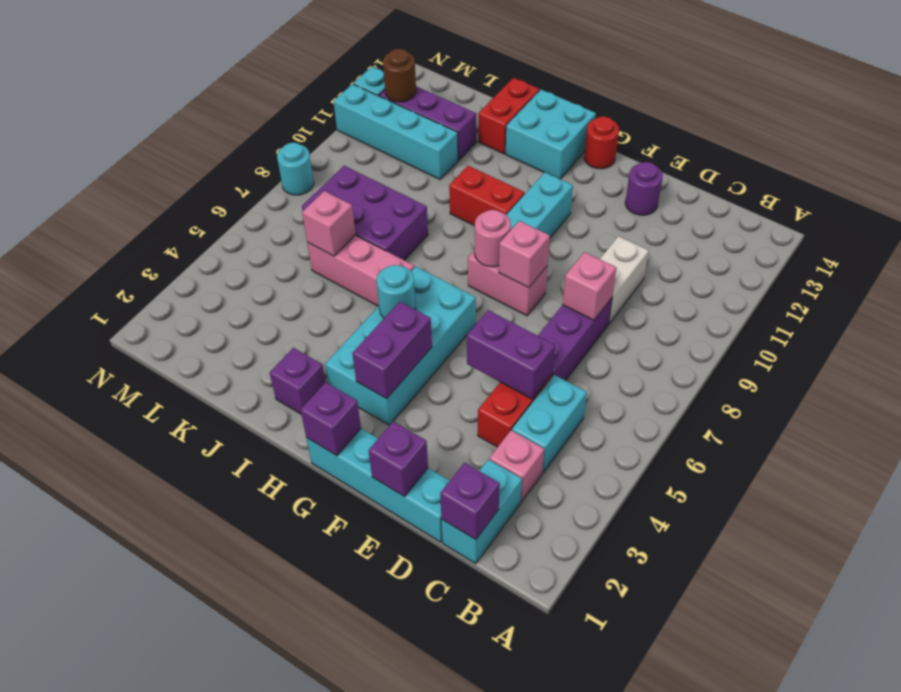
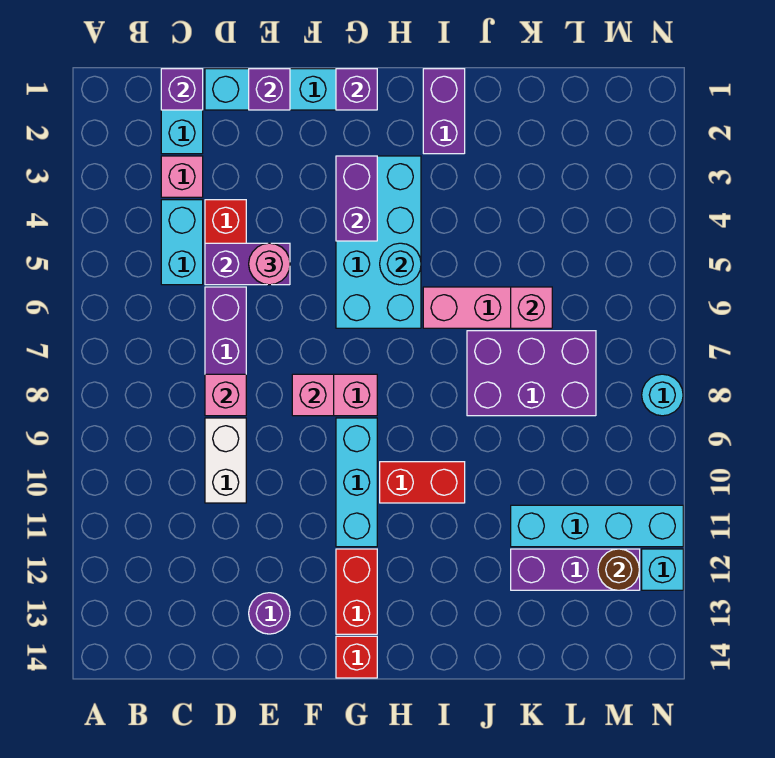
pink round brick G8 level 2 -> pink round brick E5 level 3
red round brick G14 level 1 -> red brick G14 level 1
cyan brick H13:I14 level 1 -> none
purple brick I2 level 1 -> purple brick I1:I2 level 1
red brick J13:J14 level 1 -> red brick G12:G13 level 1

